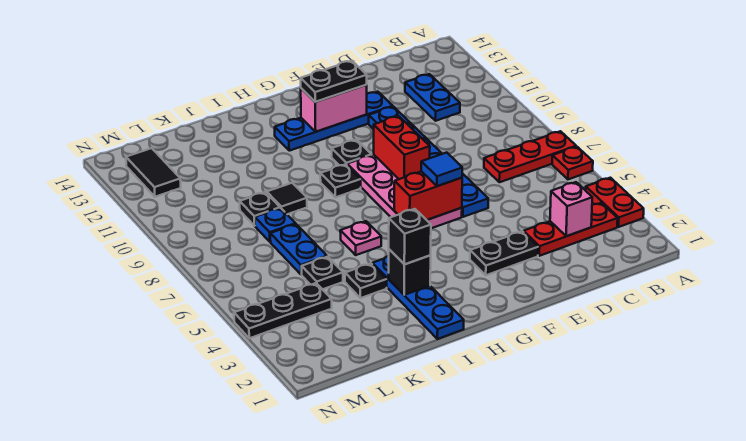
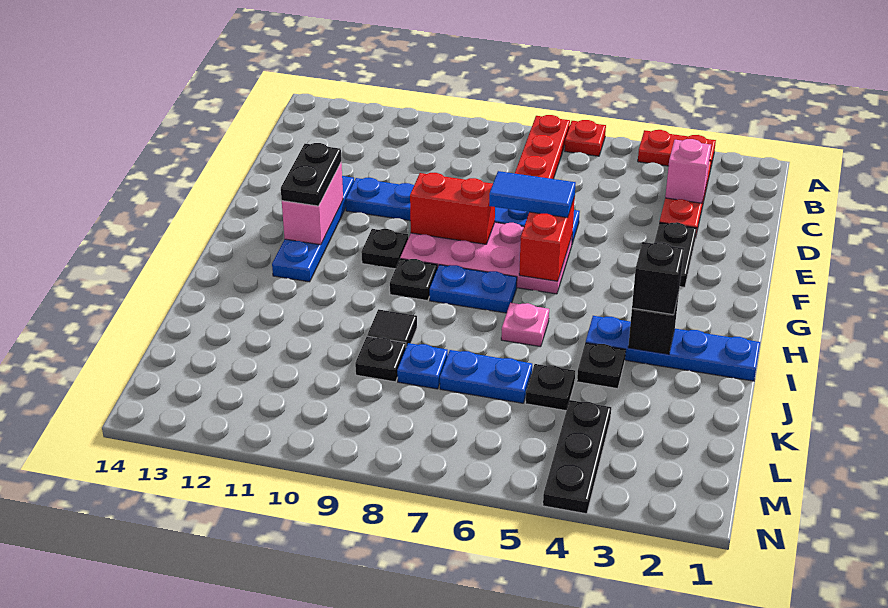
blue plate C11:C12 level 1 -> blue plate H7:H8 level 1
blue tile F6 level 3 -> blue tile F6:F7 level 3
black tile M12:M13 level 1 -> none

